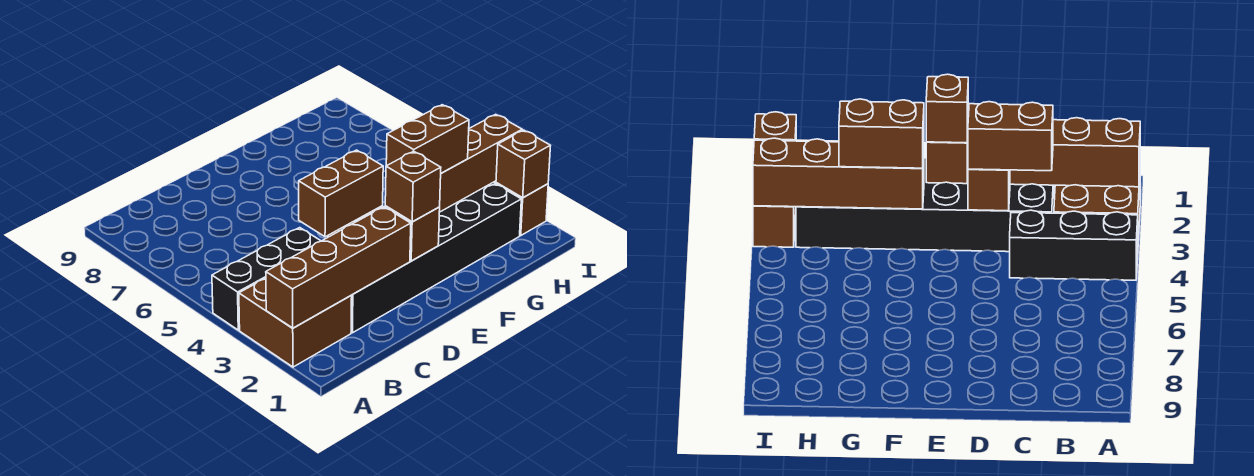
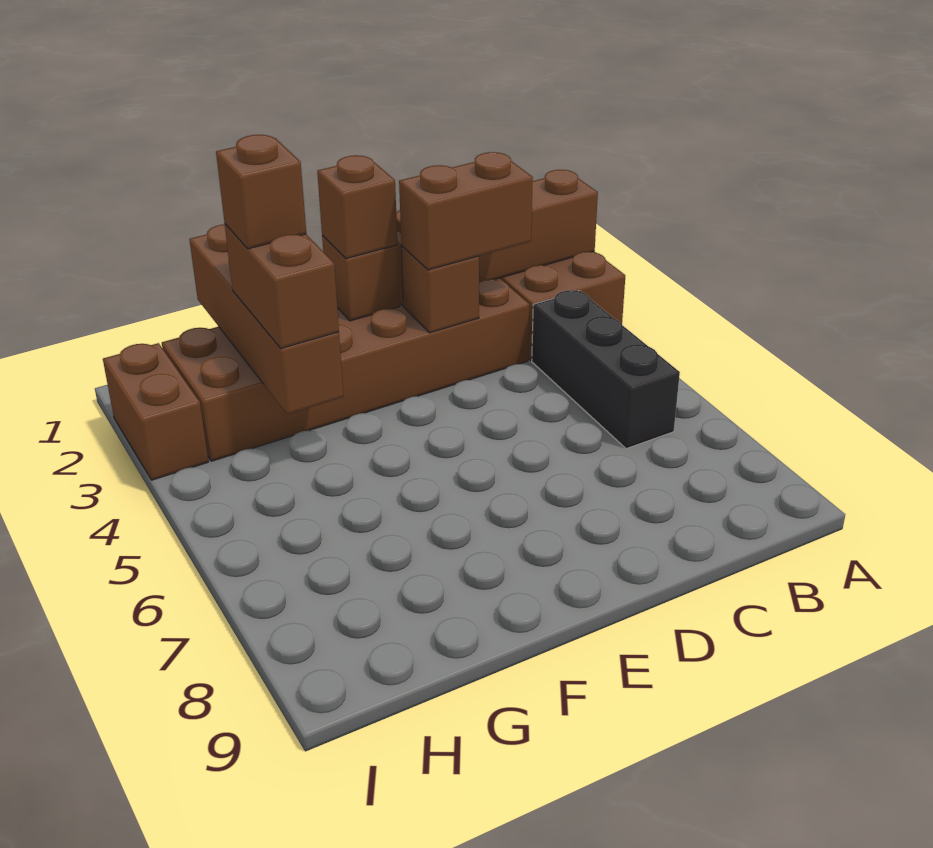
black brick A4:C4 level 1 -> black brick B4:B6 level 1
black brick C2:H3 level 1 -> brown brick C2:H3 level 1
brown brick F3:I3 level 2 -> brown brick G1:G4 level 2
brown brick F3:G3 level 3 -> brown brick G3:G4 level 3
brown brick I2 level 2 -> brown brick G3 level 4

